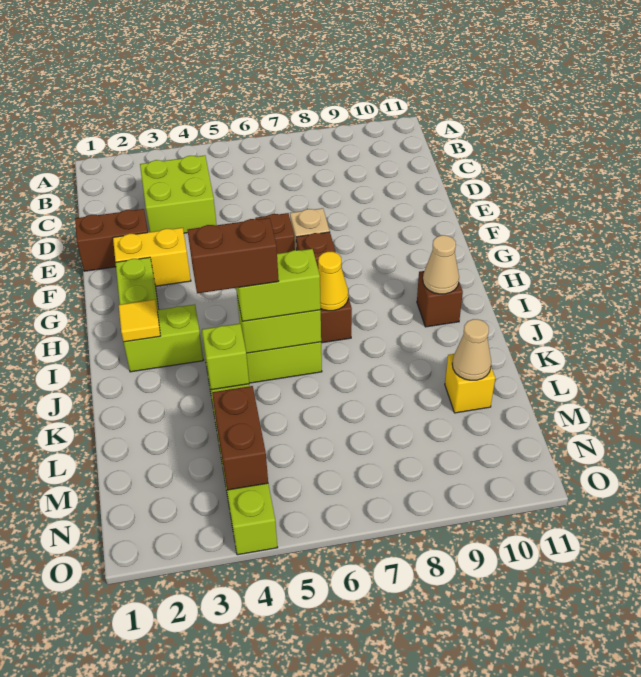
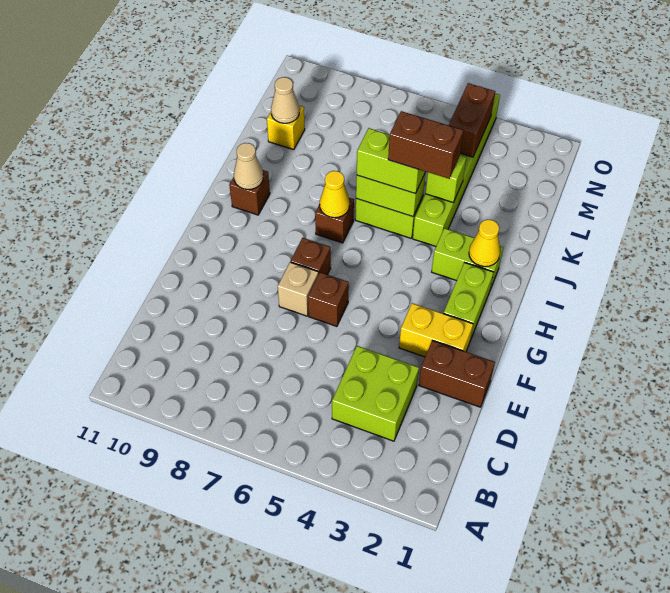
yellow tile I2 level 2 -> yellow cone I2 level 2

